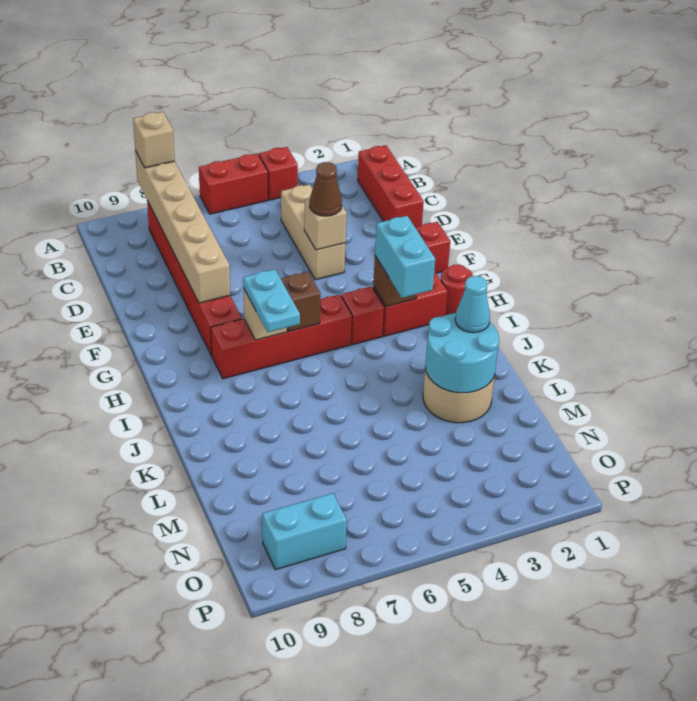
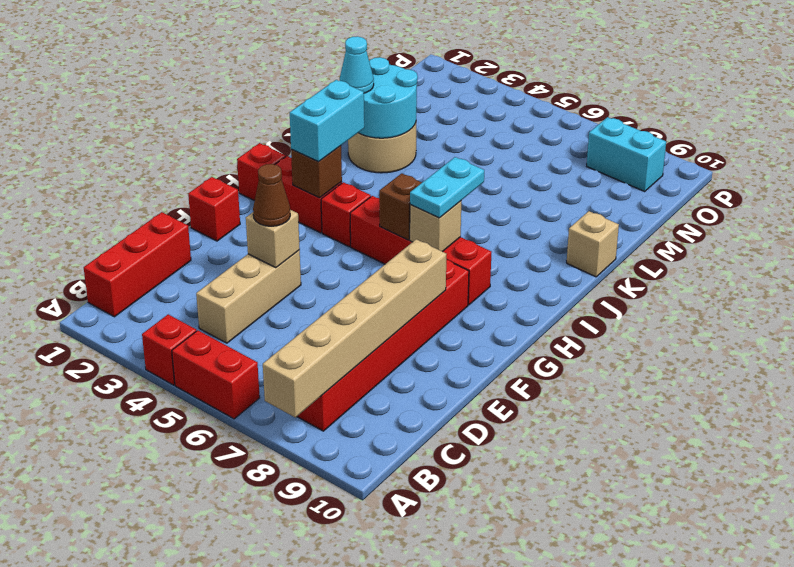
tan brick A8 level 3 -> tan brick K10 level 1
red round brick H1 level 1 -> red brick H1 level 1

